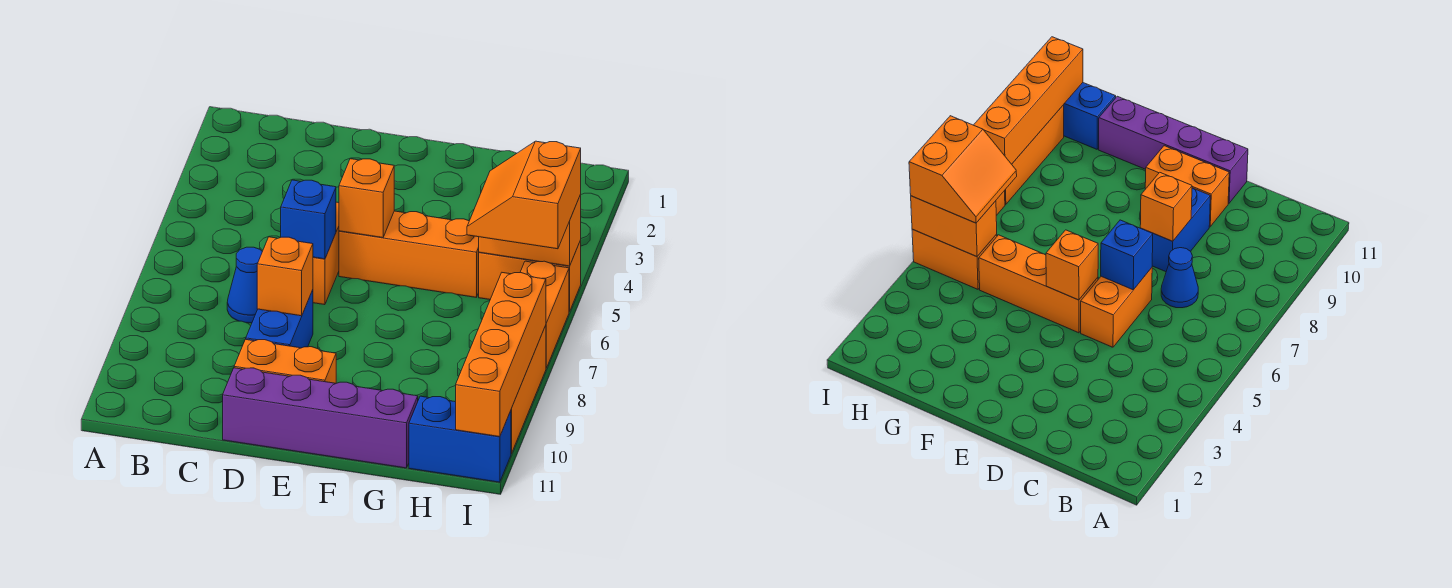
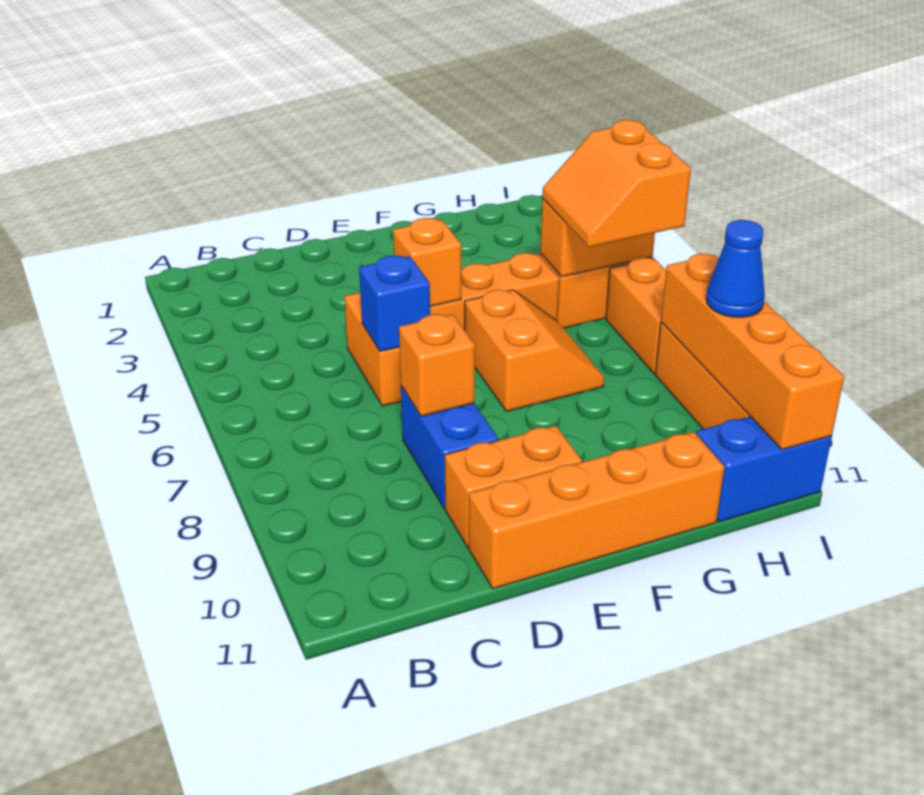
blue cone C7 level 1 -> blue cone I9 level 3
purple brick D11:G11 level 1 -> orange brick D11:G11 level 1
none -> orange slope F6:G7 level 1 top F

